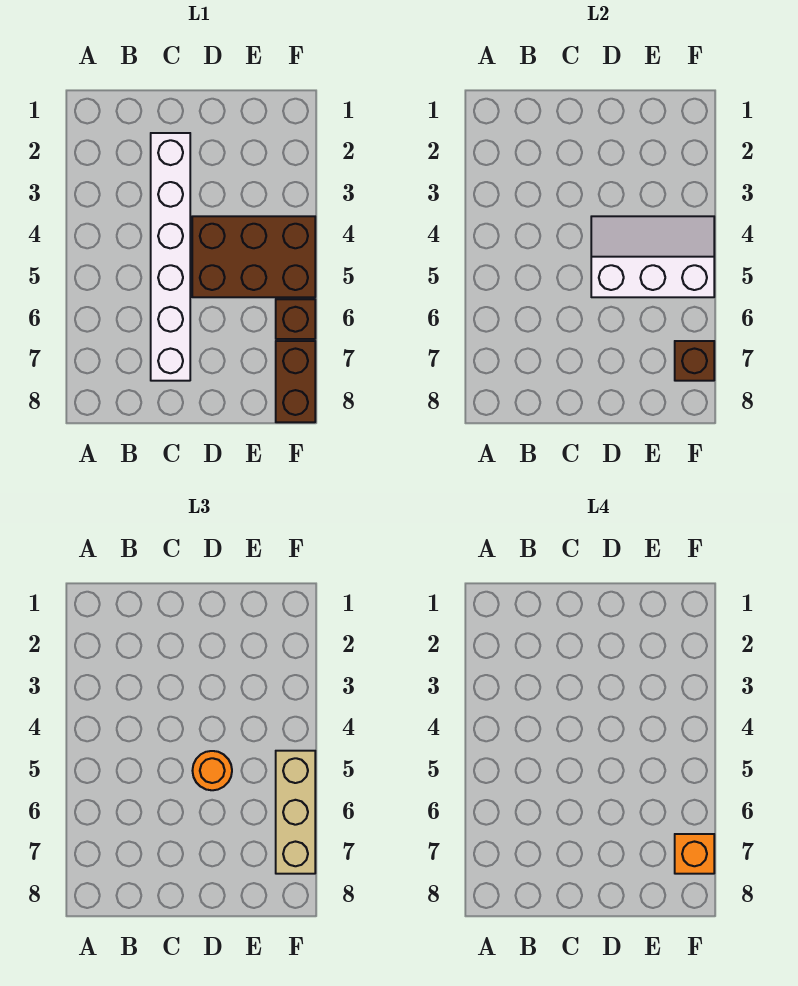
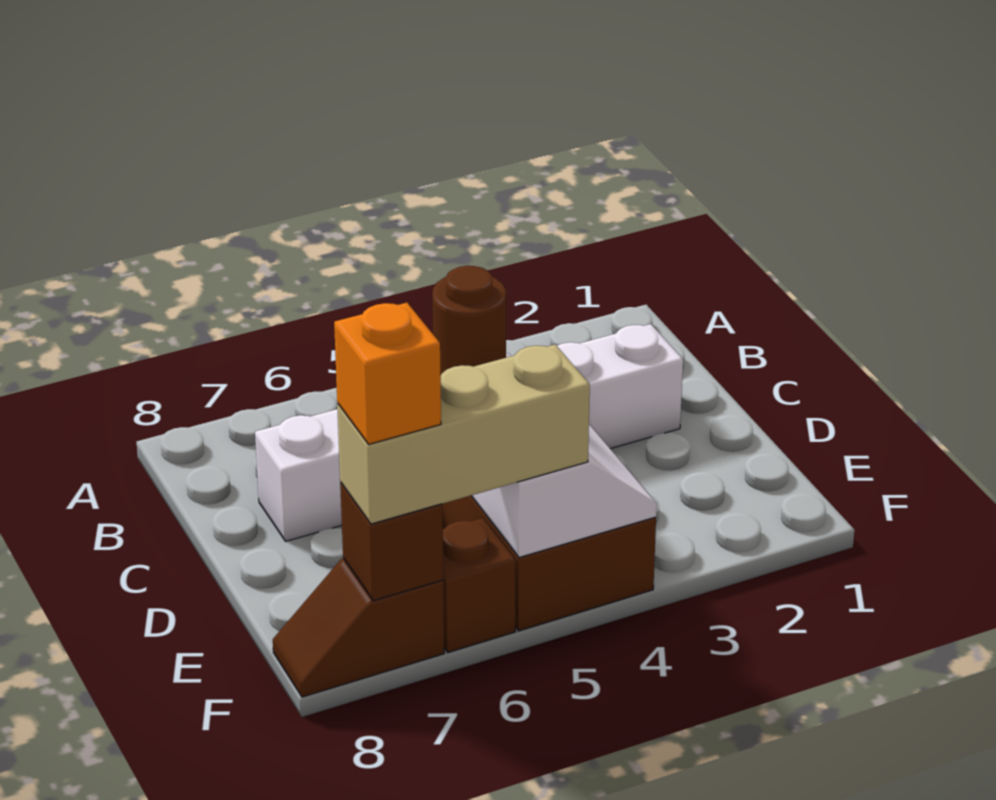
orange round brick D5 level 3 -> brown round brick D5 level 3
brown brick F7:F8 level 1 -> brown slope F7:F8 level 1 top 7

